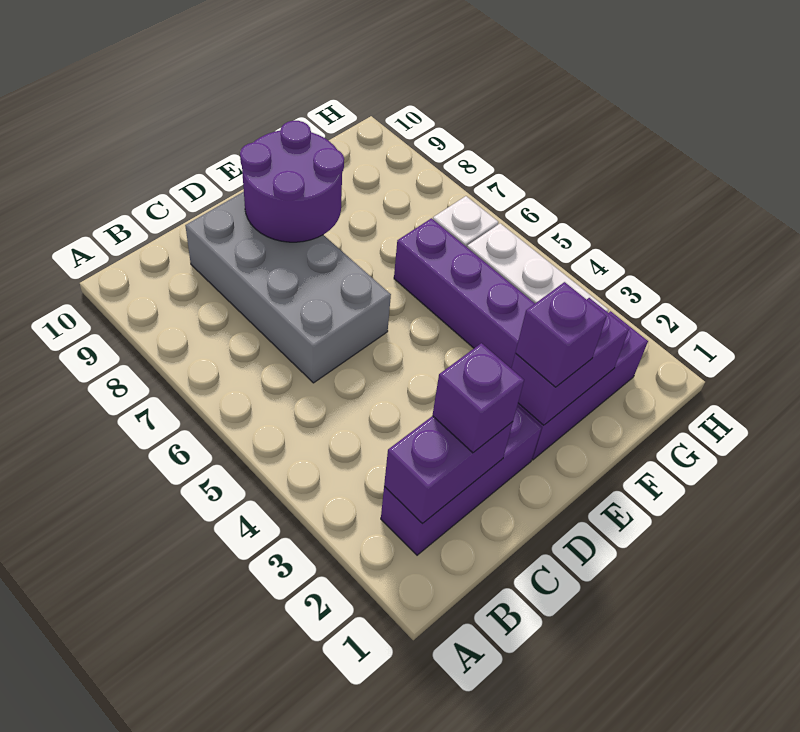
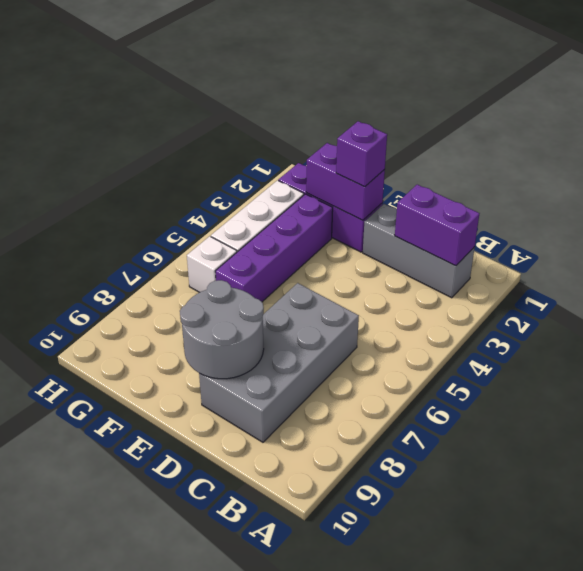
purple brick B2:D2 level 1 -> grey brick B2:D2 level 1
purple brick C2 level 3 -> none
purple round brick D8:E9 level 2 -> grey round brick D8:E9 level 2

